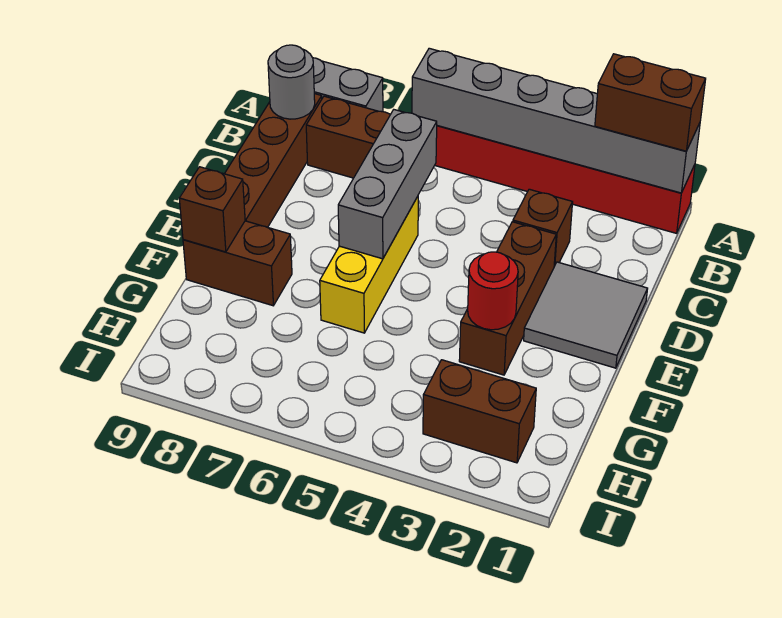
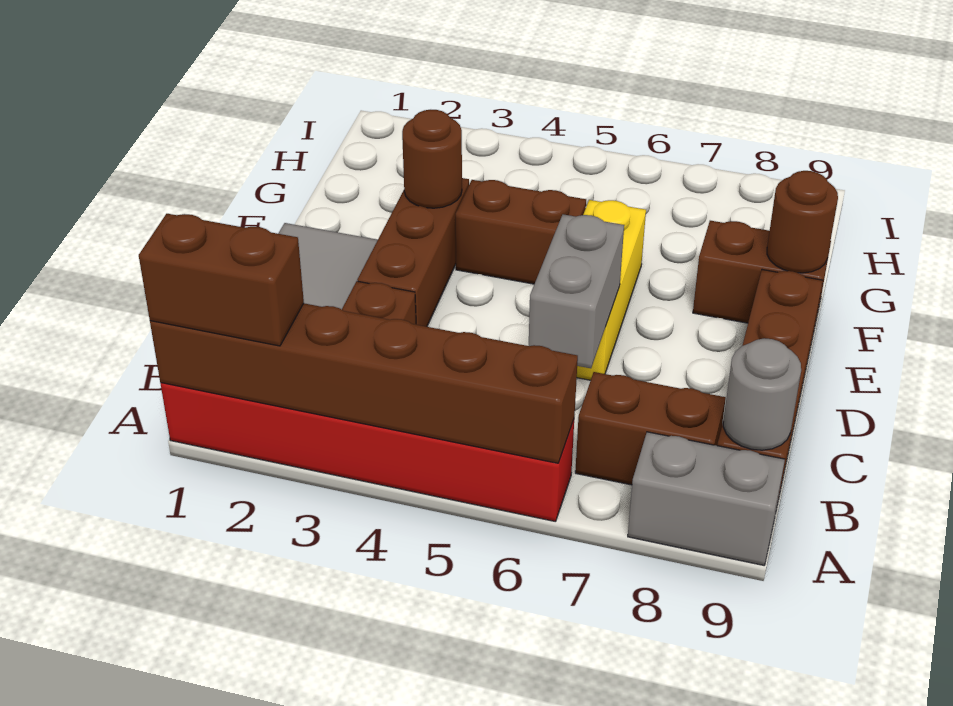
grey brick A1:A6 level 2 -> brown brick A1:A6 level 2
grey brick C6:E6 level 2 -> grey brick C6:D6 level 2
red round brick F3 level 2 -> brown round brick F3 level 2
brown brick F9 level 2 -> brown round brick F9 level 2
brown brick H2:H3 level 1 -> brown brick F4:F5 level 1

